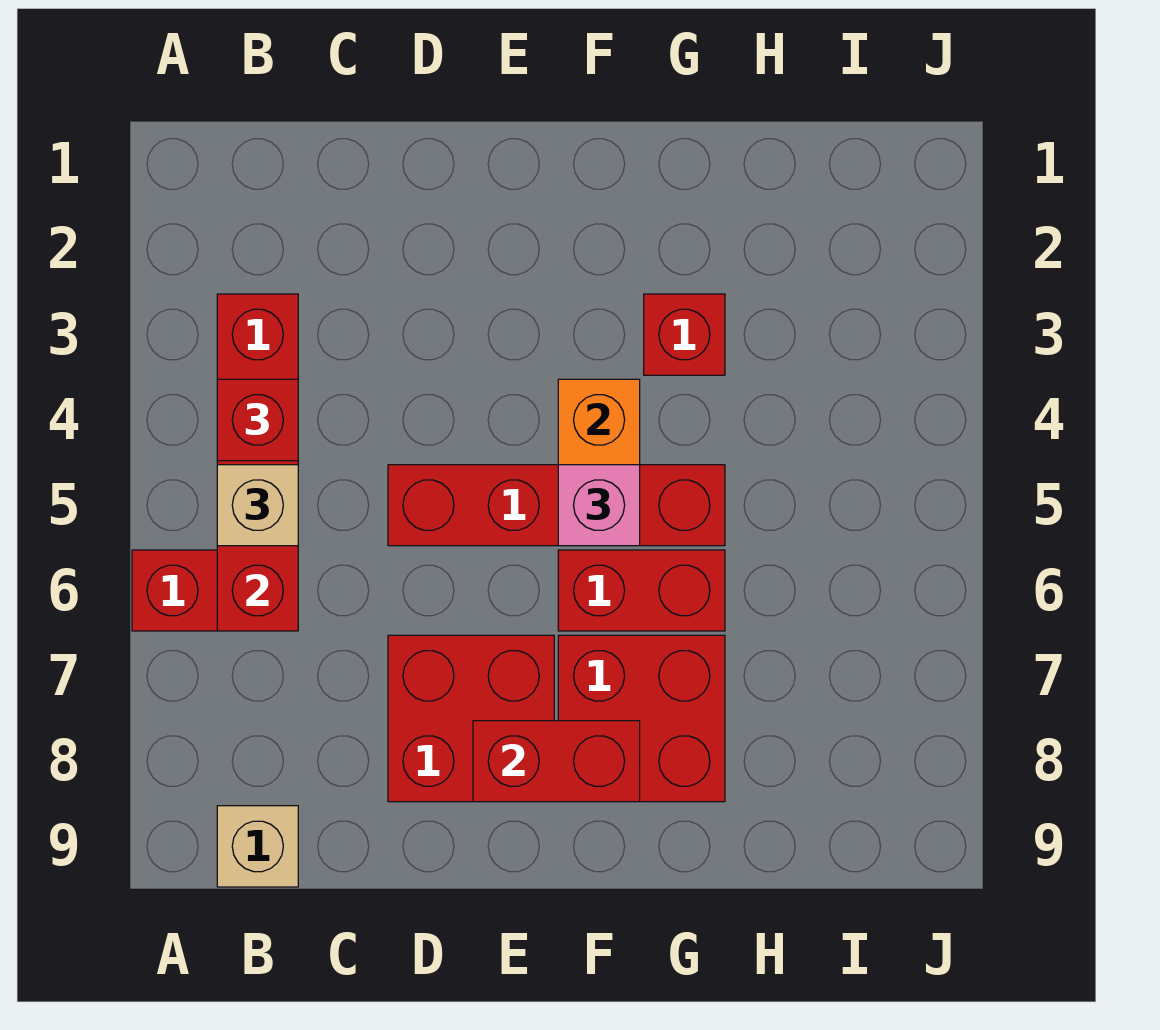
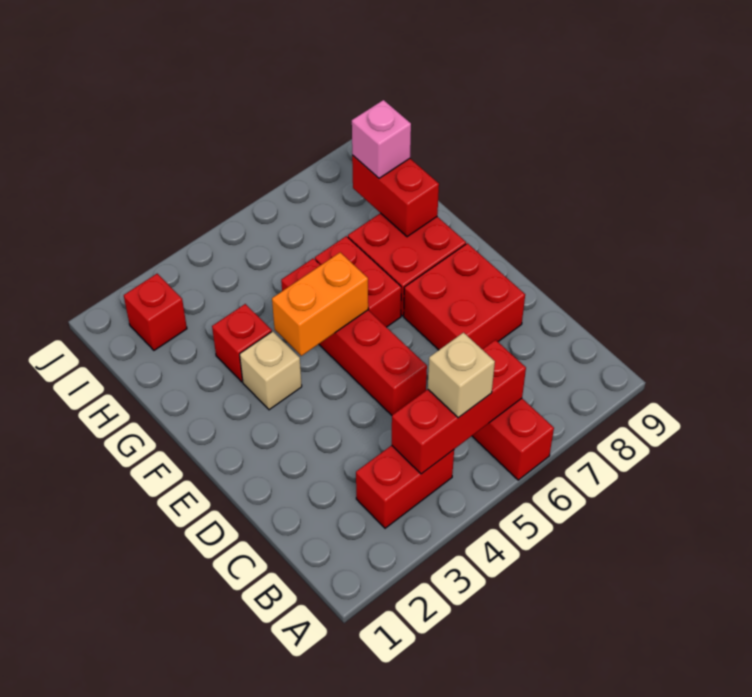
red brick B4 level 3 -> red brick I2 level 1
tan brick B9 level 1 -> tan brick F3 level 1
red brick E8:F8 level 2 -> red brick G8:H8 level 2
pink brick F5 level 3 -> pink brick H8 level 3

